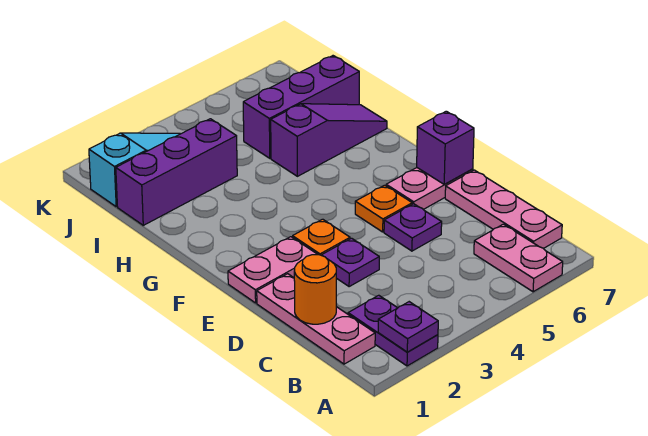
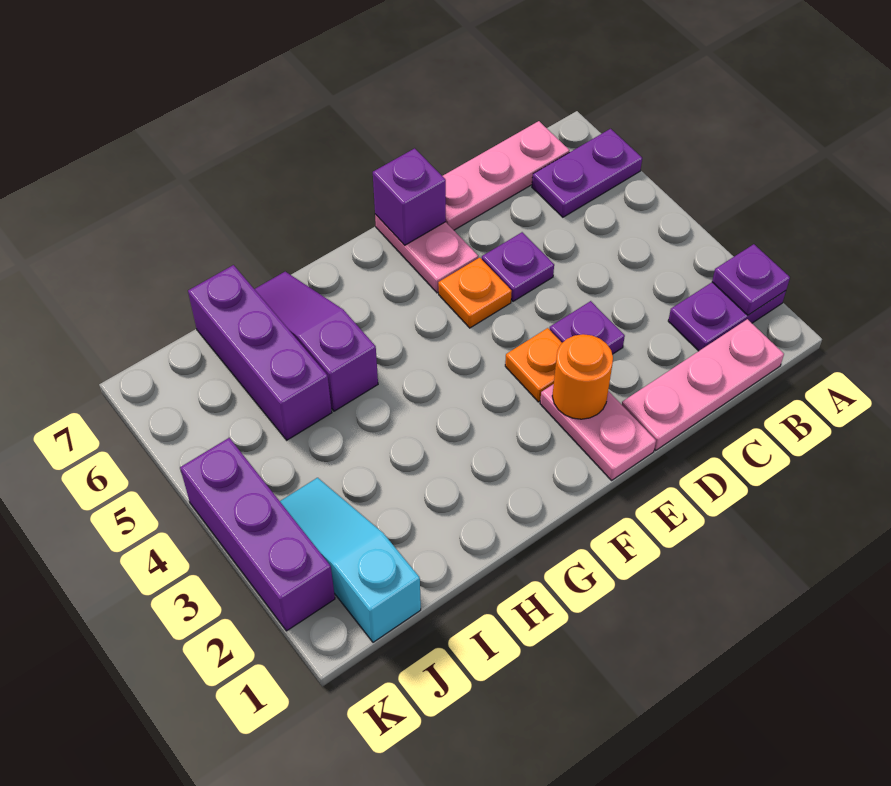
pink plate A6:B6 level 1 -> purple plate A6:B6 level 1
orange round brick C1 level 2 -> orange round brick E2 level 2
purple brick I1:I3 level 1 -> purple brick K2:K4 level 1

